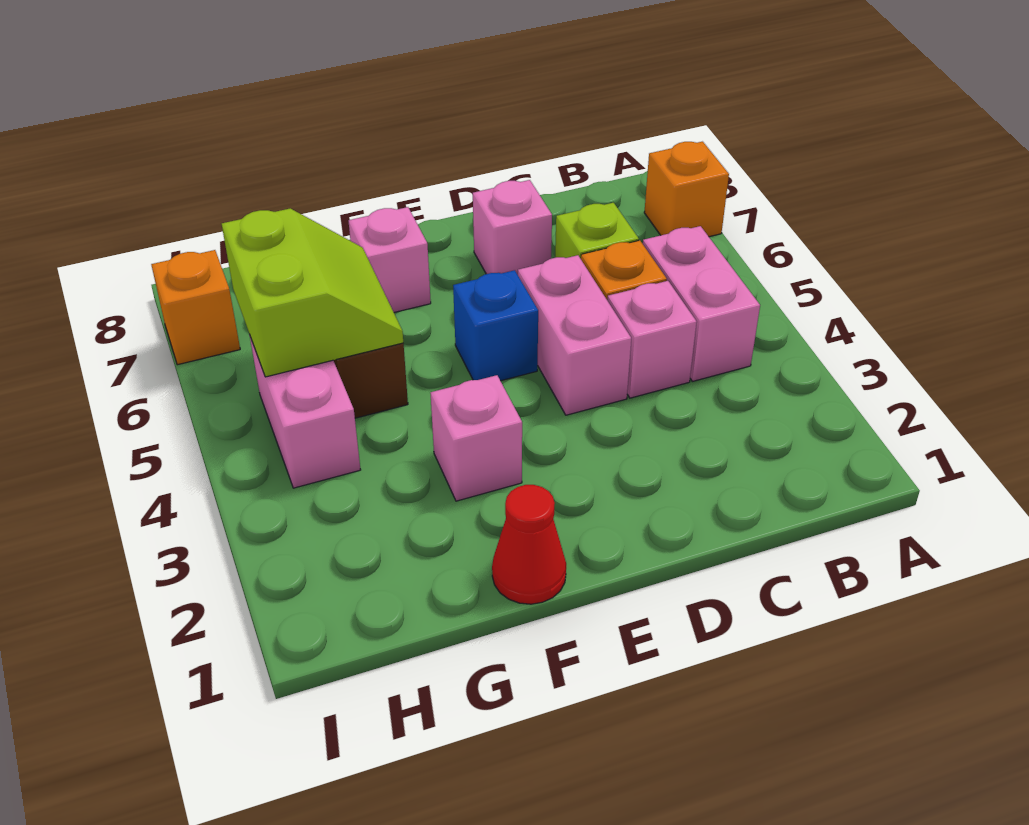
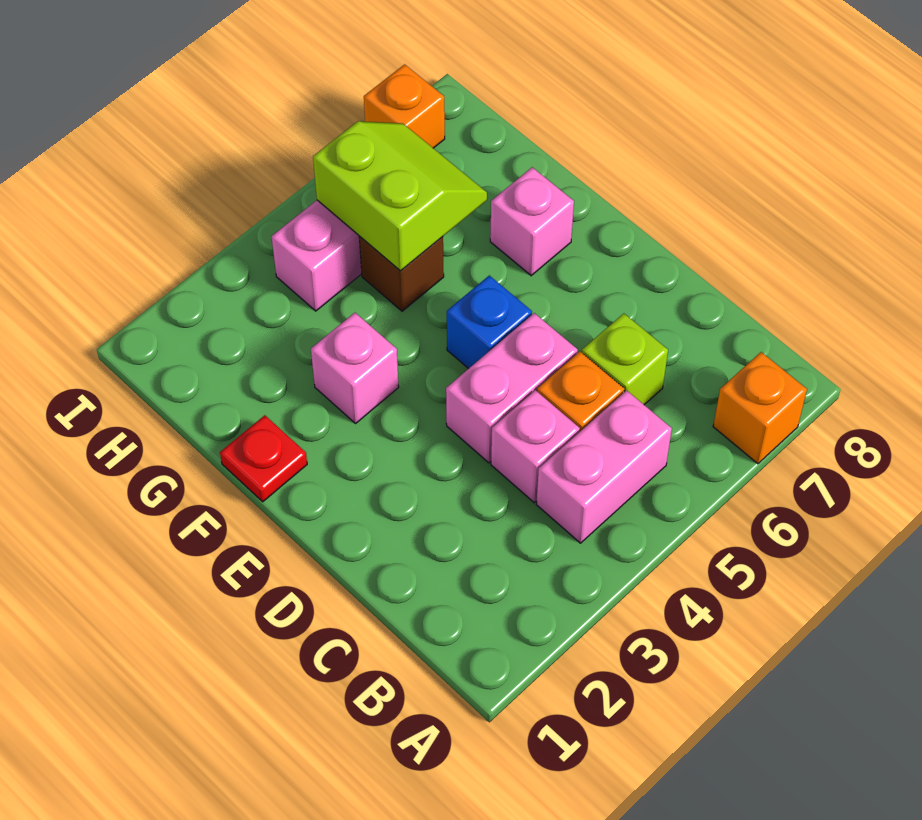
pink brick D7 level 1 -> none
red cone F1 level 1 -> red plate F1 level 1
lime slope G5:H6 level 2 top H -> lime slope G5:H6 level 2 top 5

